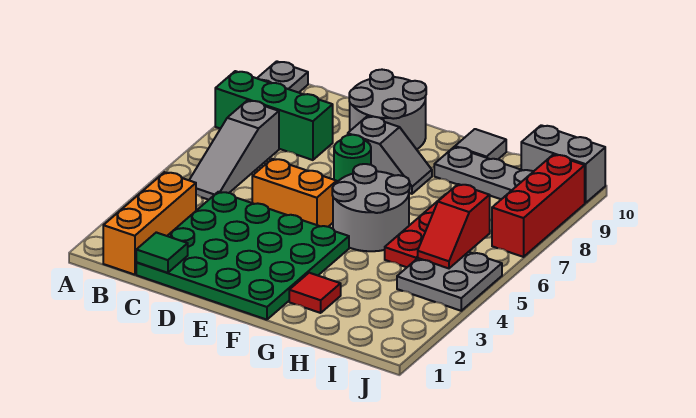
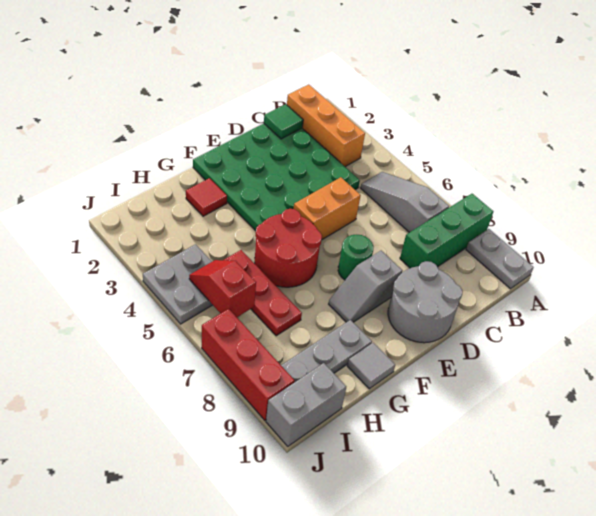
grey round brick F5:G6 level 1 -> red round brick F5:G6 level 1

